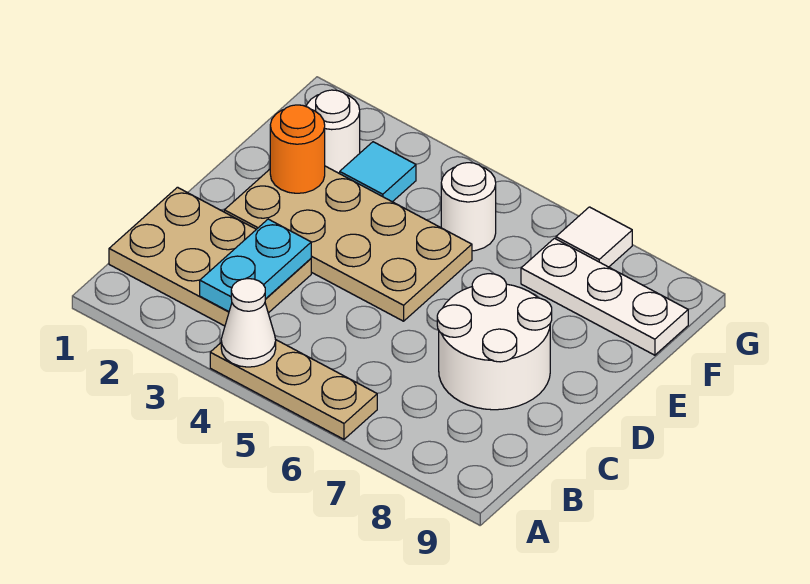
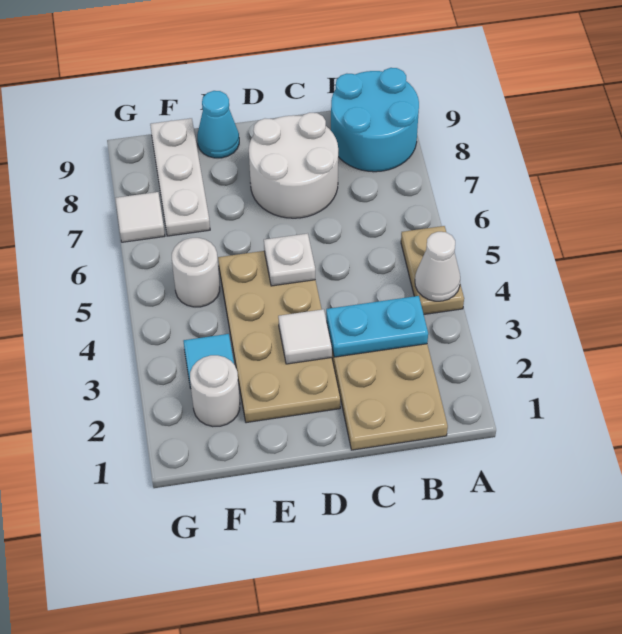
tan plate A4:A6 level 1 -> tan plate A4:A5 level 1
none -> cyan round brick A8:B9 level 1
none -> white tile D3 level 2
none -> white plate D5 level 2
orange round brick E2 level 2 -> none
none -> cyan cone E9 level 1

